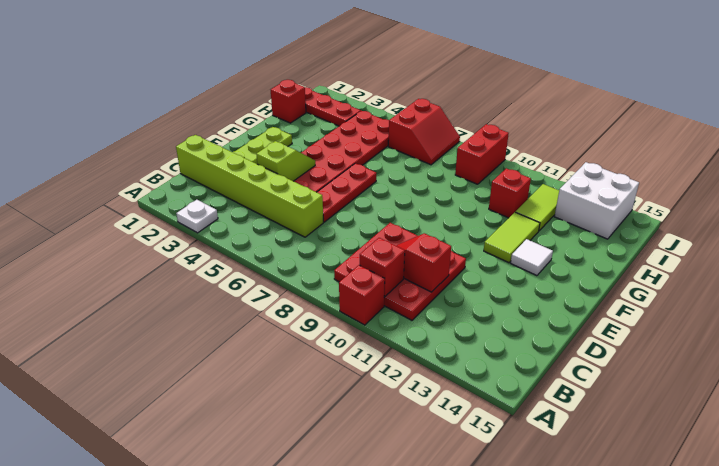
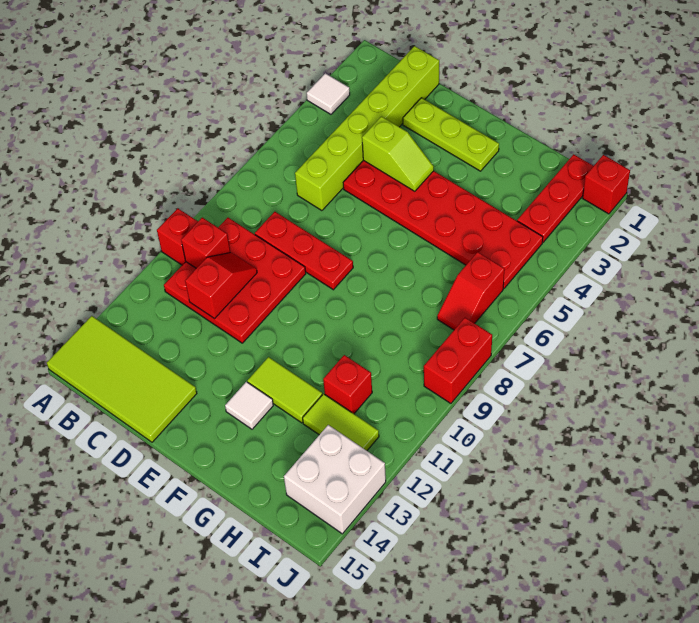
white plate A3 level 1 -> white tile A3 level 1
none -> lime tile A14:D15 level 1
red plate D6:F6 level 1 -> red plate C8:E8 level 1
red brick H1 level 1 -> red brick J1 level 1
red slope I6:J7 level 1 top 6 -> red slope I6:I7 level 1 top 6
red brick I9:J9 level 1 -> red brick J8:J9 level 1

